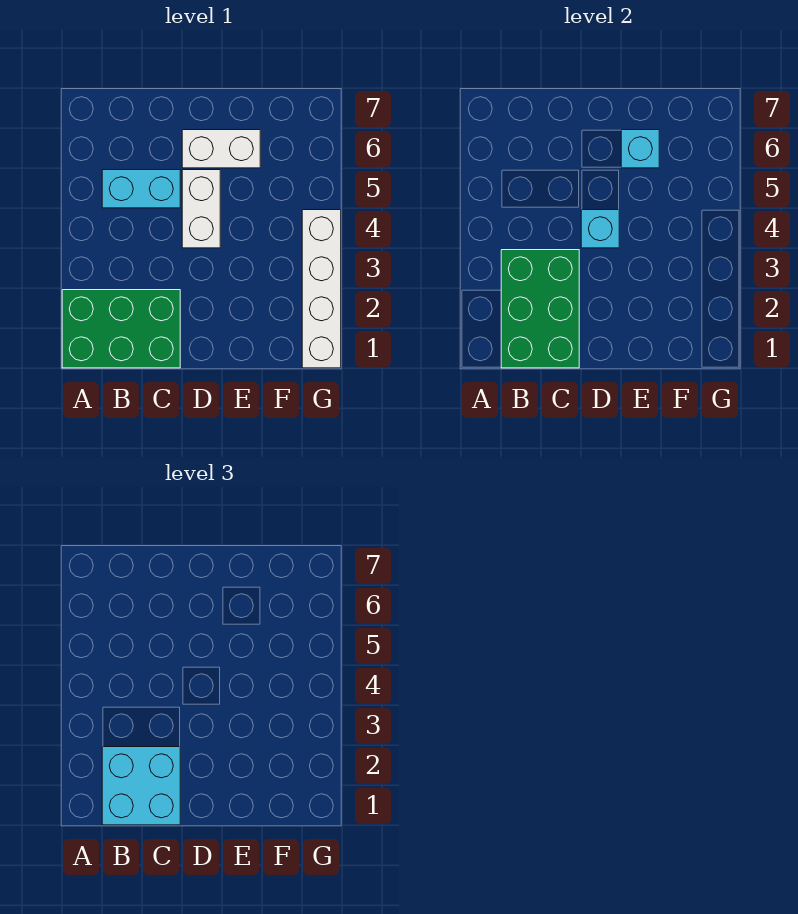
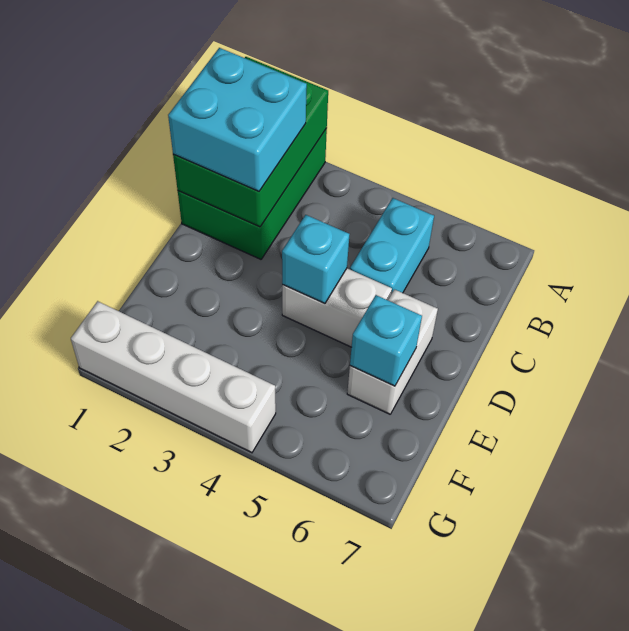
green brick B1:C3 level 2 -> green brick A1:C2 level 2

